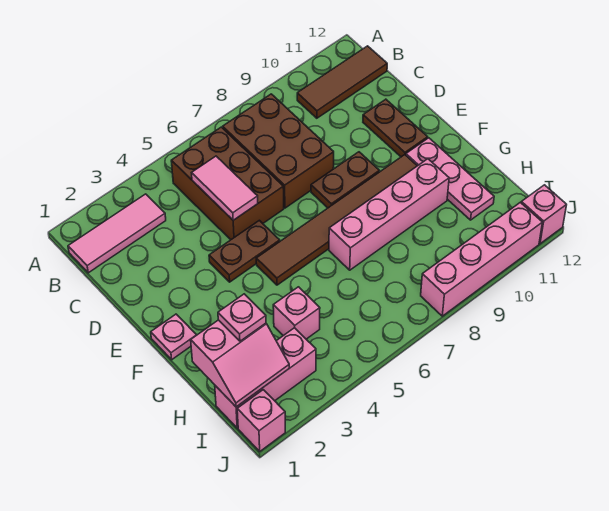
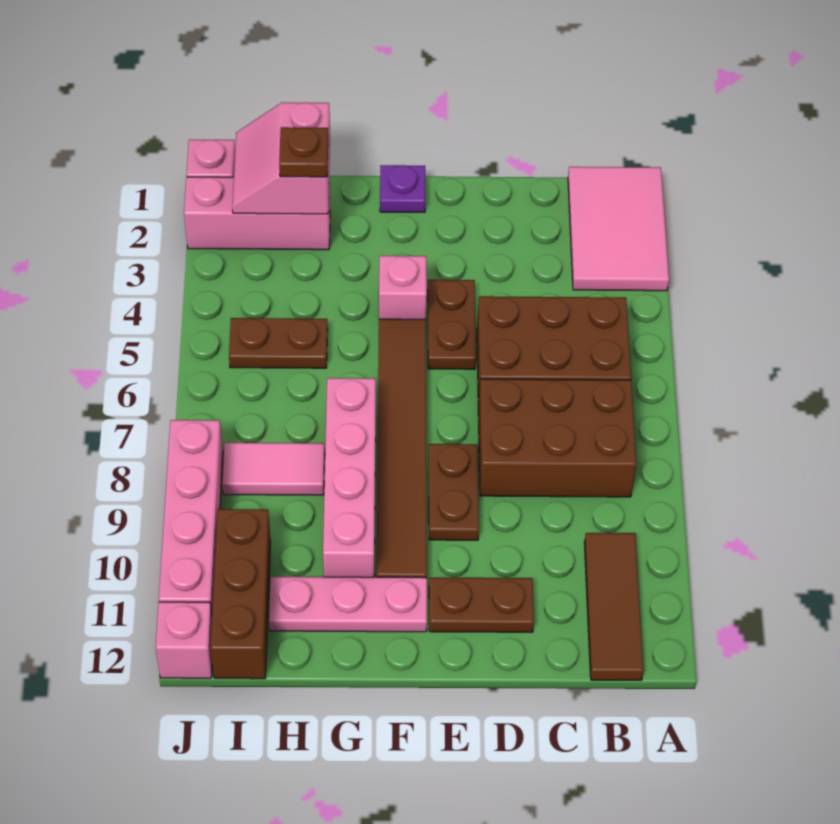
pink tile B1:B3 level 1 -> pink tile A1:B3 level 1
pink tile C5:D5 level 2 -> pink tile H8:I8 level 1
pink plate F1 level 1 -> purple plate F1 level 1
pink plate H2 level 3 -> brown plate H2 level 3
pink brick H4 level 1 -> pink brick F4 level 1
none -> brown plate H5:I5 level 1
pink brick I1:I3 level 1 -> pink brick H2:J2 level 1
none -> brown brick I10:I12 level 1

